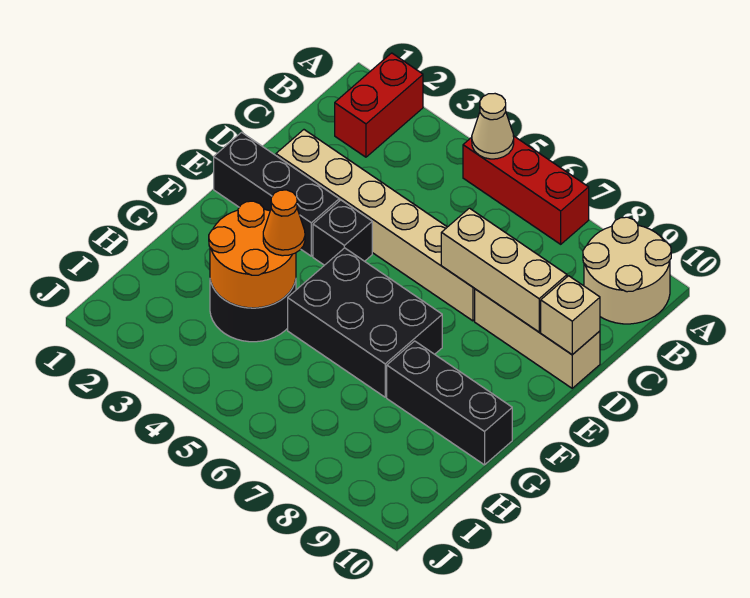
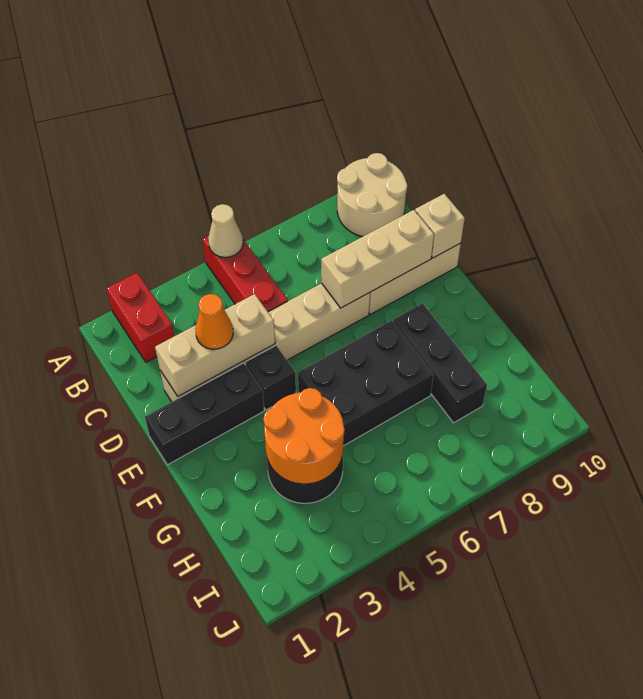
red brick A5:A7 level 1 -> red brick A5:C5 level 1
none -> tan brick D2:D4 level 2
orange cone G4 level 3 -> orange cone D3 level 3
black brick G8:G10 level 1 -> black brick F8:H8 level 1

